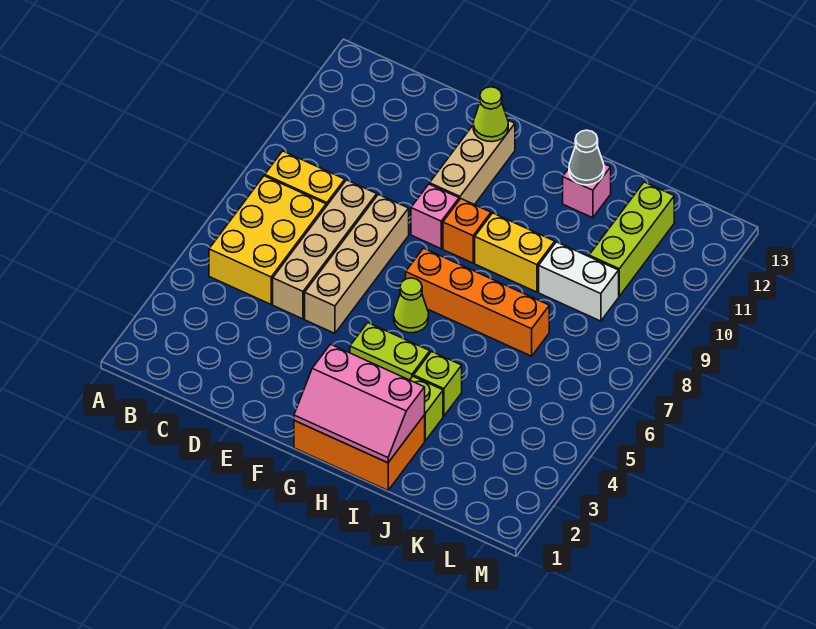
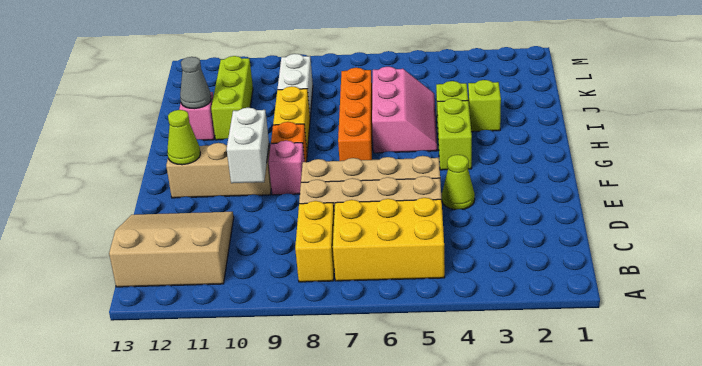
none -> tan slope B11:D13 level 1 top B
none -> white brick E10:F10 level 2
orange brick G1:I2 level 1 -> none
pink slope G1:I2 level 2 top 2 -> pink slope H5:J6 level 1 top 6
lime cone G6 level 1 -> lime cone E4 level 1
lime brick K10:K12 level 1 -> lime brick I11:K11 level 1

